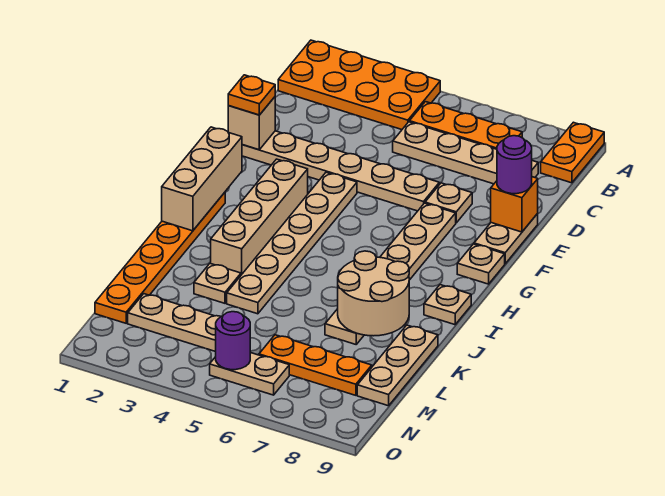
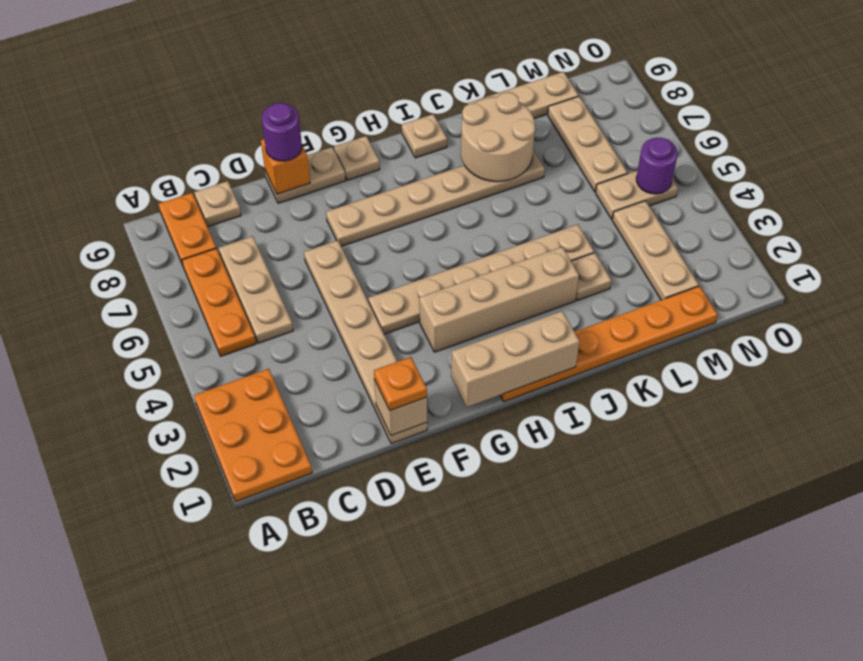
orange plate A1:B4 level 1 -> orange plate A1:B3 level 1
orange plate A9:B9 level 1 -> orange plate B8:B9 level 1
tan plate C5:C8 level 1 -> tan plate C5:C7 level 1
tan plate E7 level 1 -> tan plate C9 level 1
orange plate M6:M8 level 1 -> tan plate M6:M8 level 1
tan plate N5:N6 level 1 -> tan plate M5:N5 level 1

